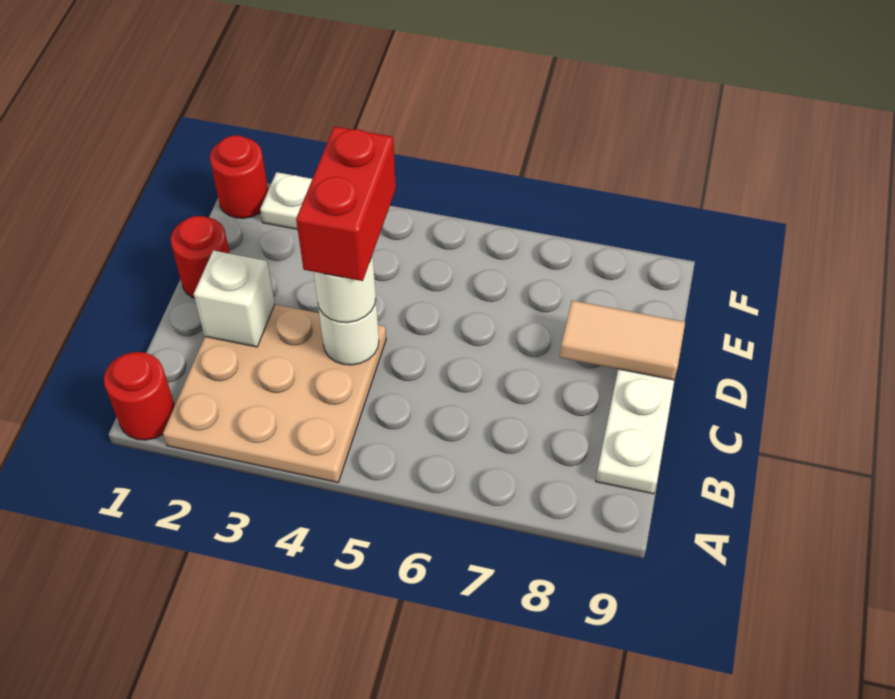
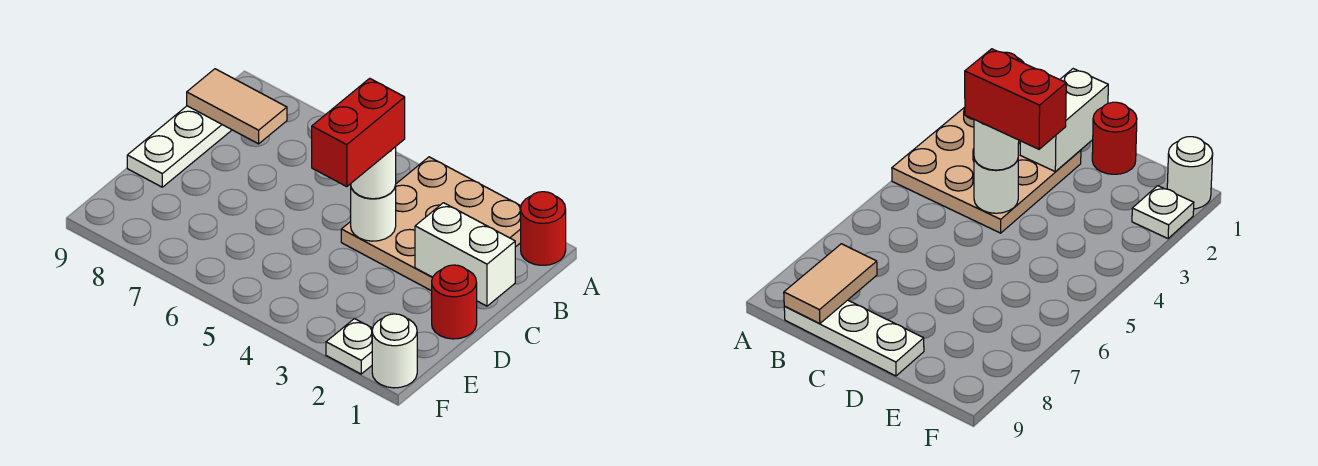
white brick C2 level 2 -> white brick C1:C2 level 2
tan tile D8:D9 level 2 -> tan tile B8:B9 level 2
red round brick F1 level 1 -> white round brick F1 level 1

